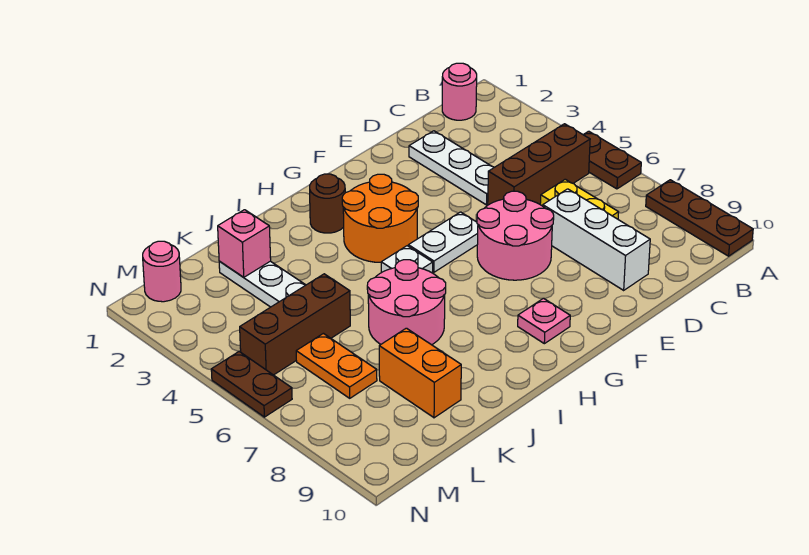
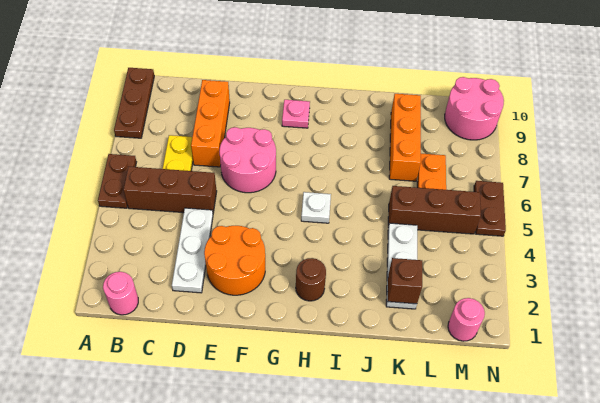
white brick D7:D9 level 1 -> orange brick D7:D9 level 1
white plate F5:G5 level 1 -> none
orange round brick G3:H4 level 1 -> orange round brick E2:F3 level 1
pink round brick I6:J7 level 1 -> pink round brick M9:N10 level 1
pink brick K2 level 2 -> brown brick K2 level 2
orange brick K8:K9 level 1 -> orange brick K7:K9 level 1

